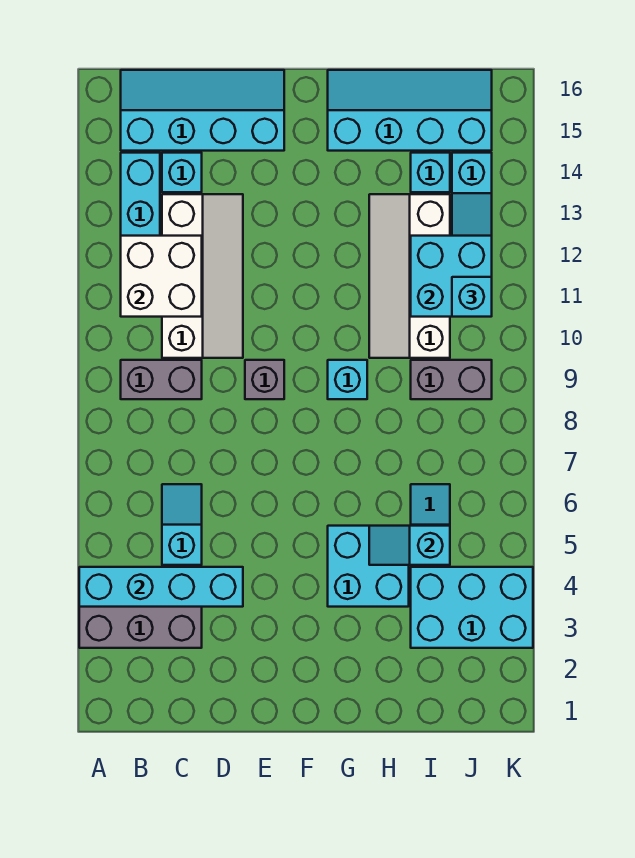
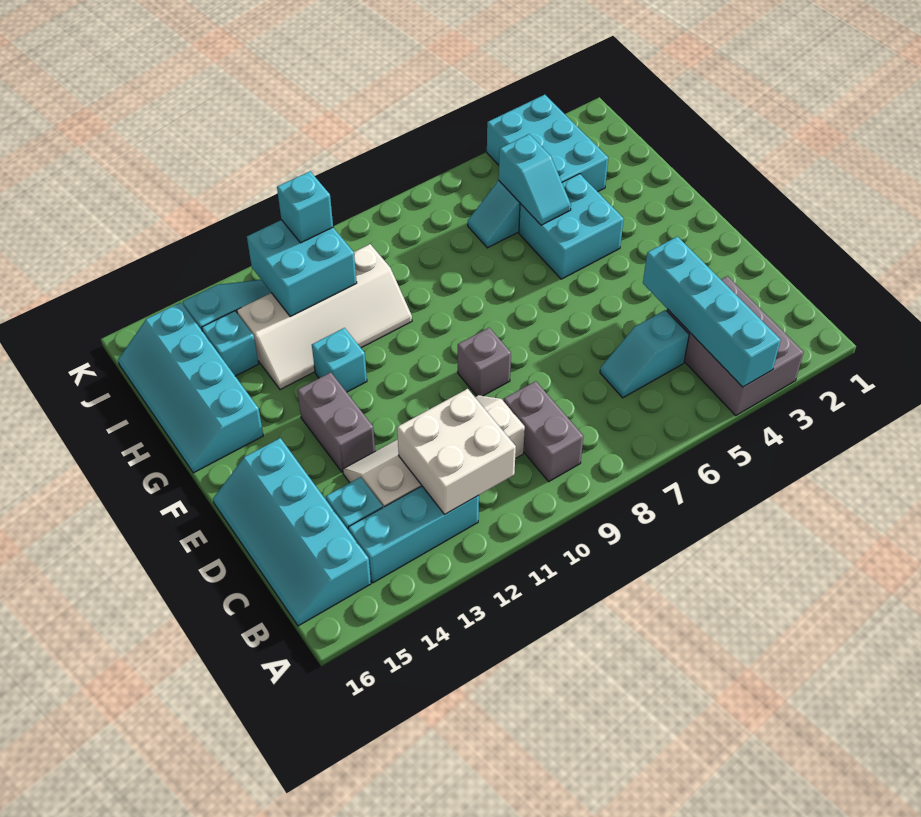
cyan brick G9 level 1 -> cyan brick G12 level 1
grey brick I9:J9 level 1 -> grey brick E13:F13 level 1

